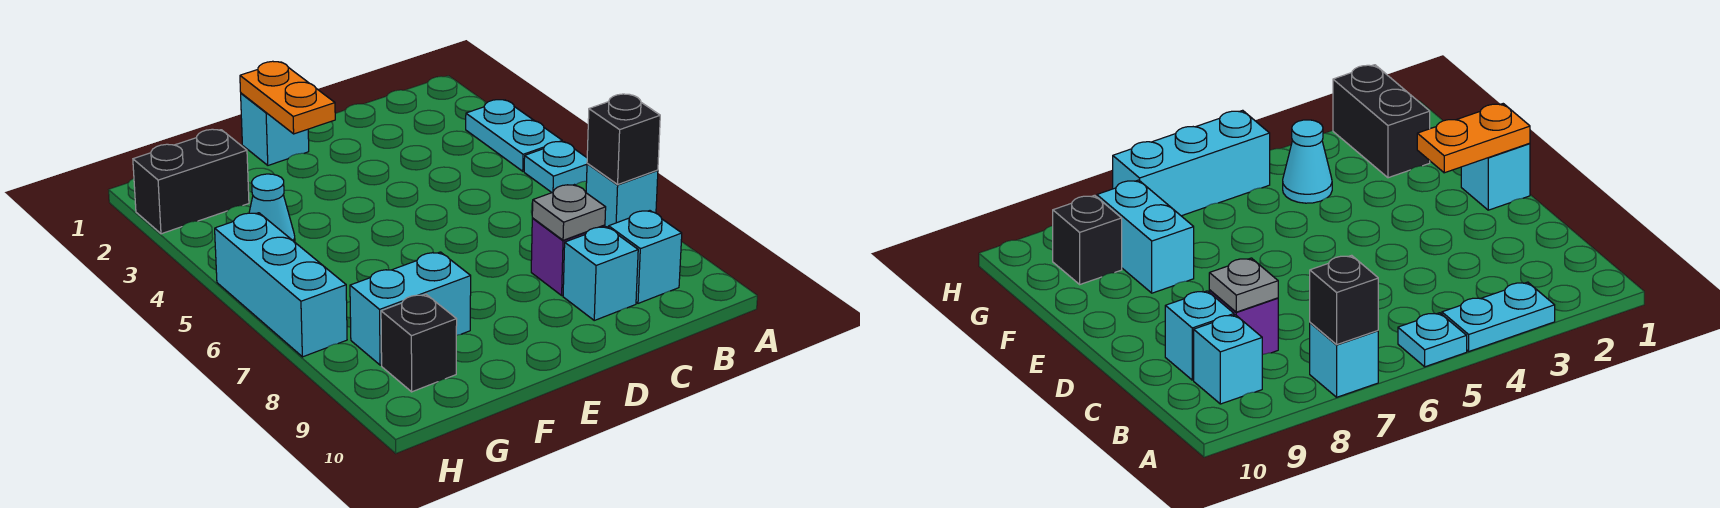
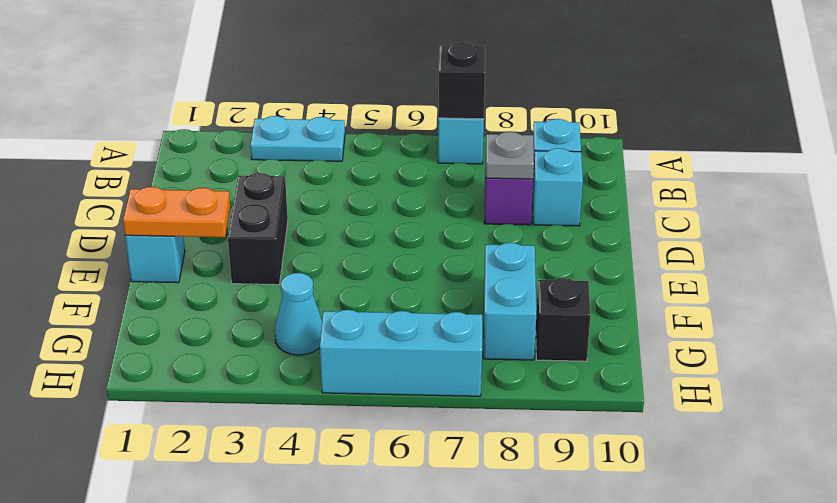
cyan plate A5 level 1 -> none
black brick G2:H2 level 1 -> black brick D3:E3 level 1

